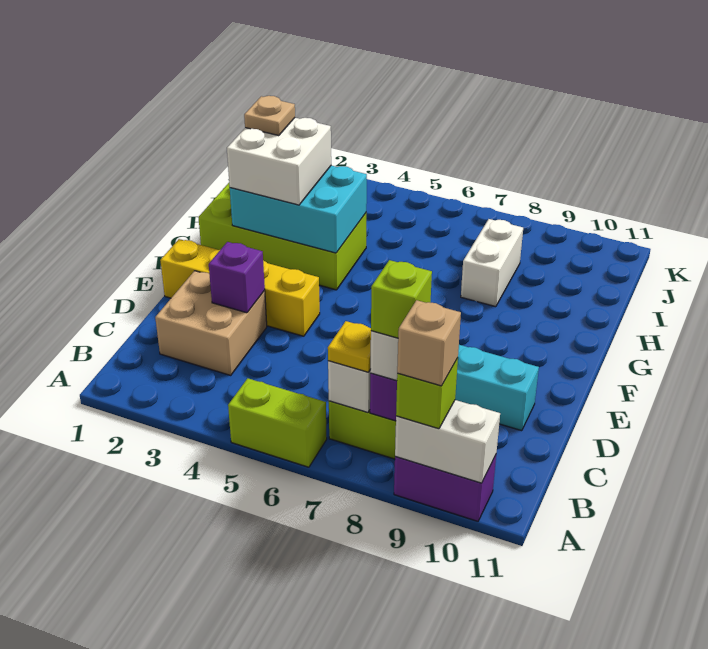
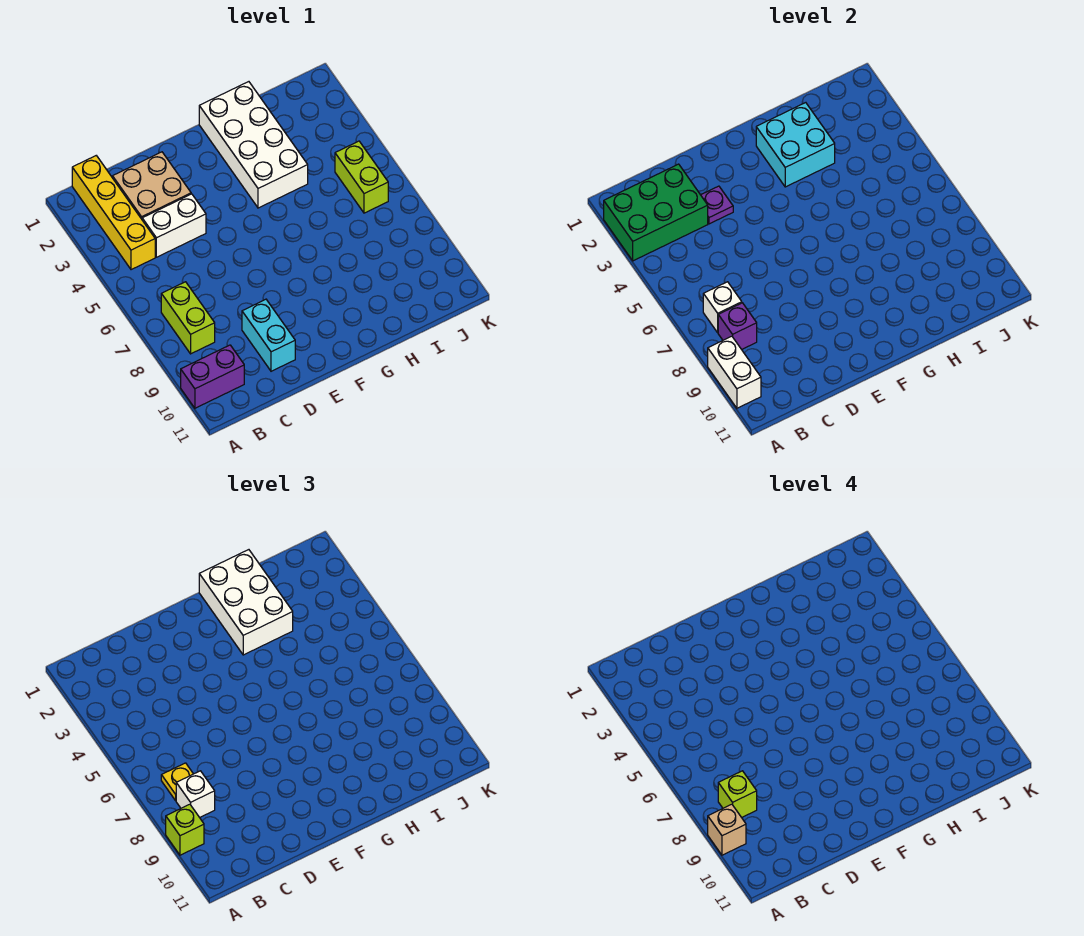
none -> green brick A2:C3 level 2
lime brick A5:A6 level 1 -> lime brick J5:J6 level 1
purple brick A9:A10 level 1 -> purple brick A10:B10 level 1
purple brick D3 level 2 -> purple plate D3 level 2
yellow brick E1:E4 level 1 -> yellow brick B1:B4 level 1
lime brick G1:H4 level 1 -> white brick G1:H4 level 1
cyan brick G2:H4 level 2 -> cyan brick G2:H3 level 2
white brick G2:H3 level 3 -> white brick G1:H3 level 3
tan plate H2 level 4 -> none
white brick H8:I8 level 1 -> white brick C4:D4 level 1

